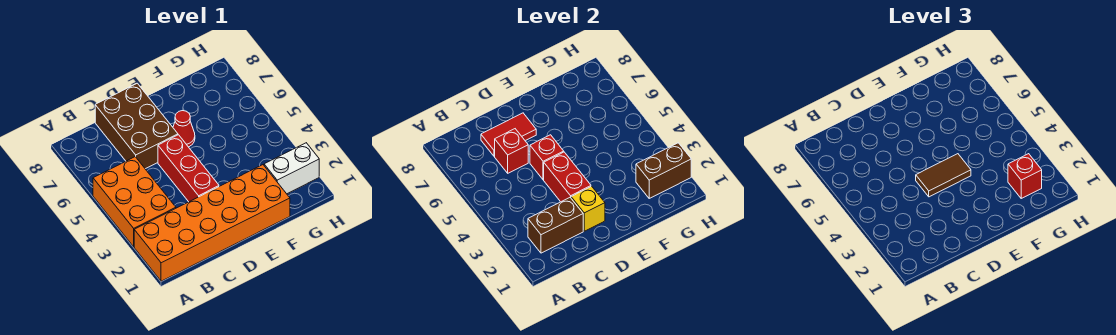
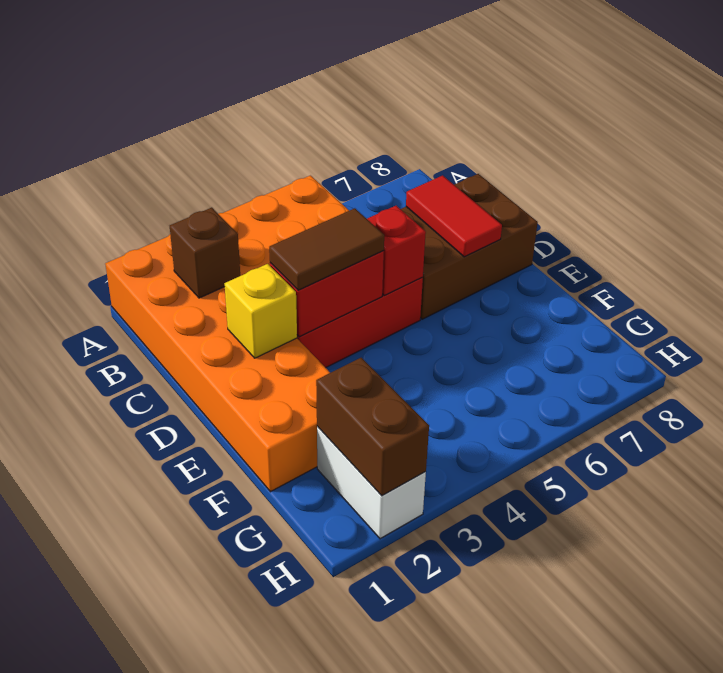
brown brick B2:C2 level 2 -> brown brick B2 level 2
red brick C6 level 2 -> none
brown tile D4:E4 level 3 -> brown tile D3:D4 level 3
red cone E6 level 1 -> none
red brick G2 level 3 -> none

